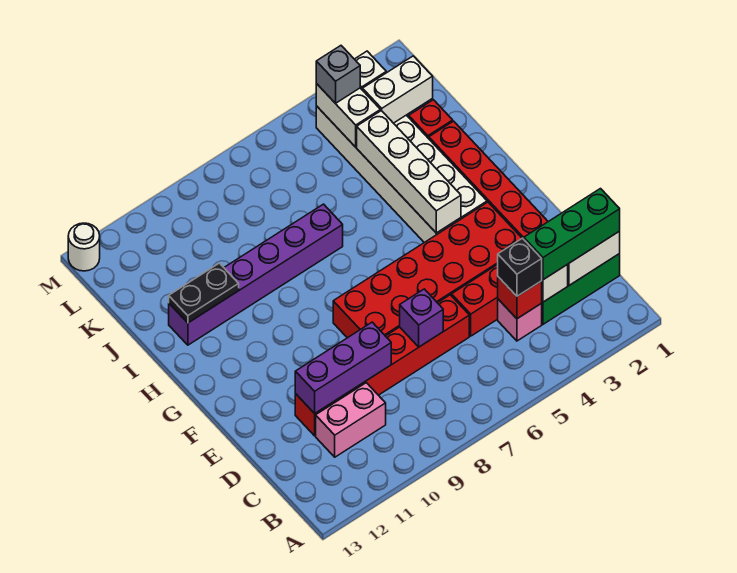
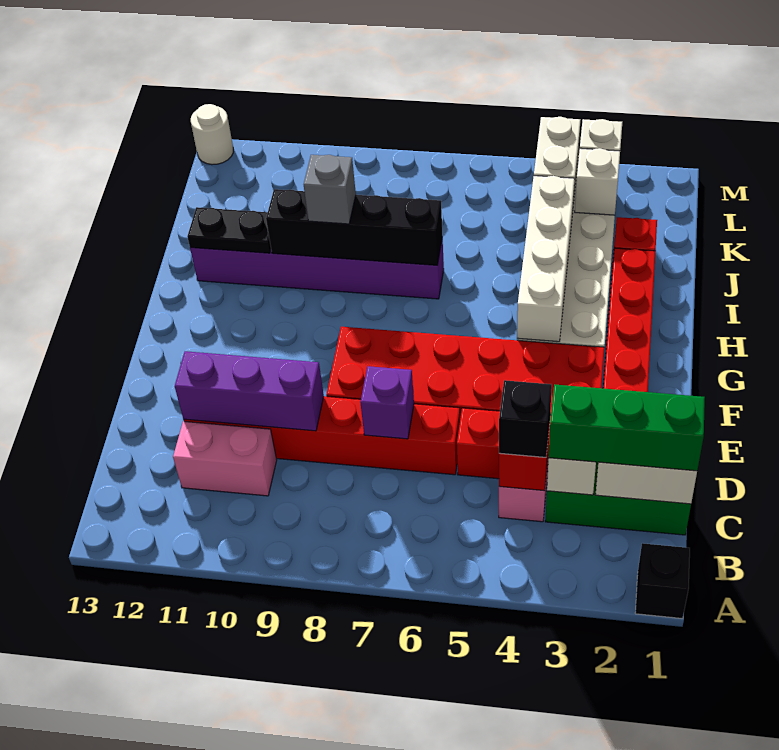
none -> black brick A1 level 1
none -> black brick I7:I10 level 2
white brick K2:K3 level 2 -> white brick K3 level 2
grey brick L4 level 3 -> grey brick I9 level 3

